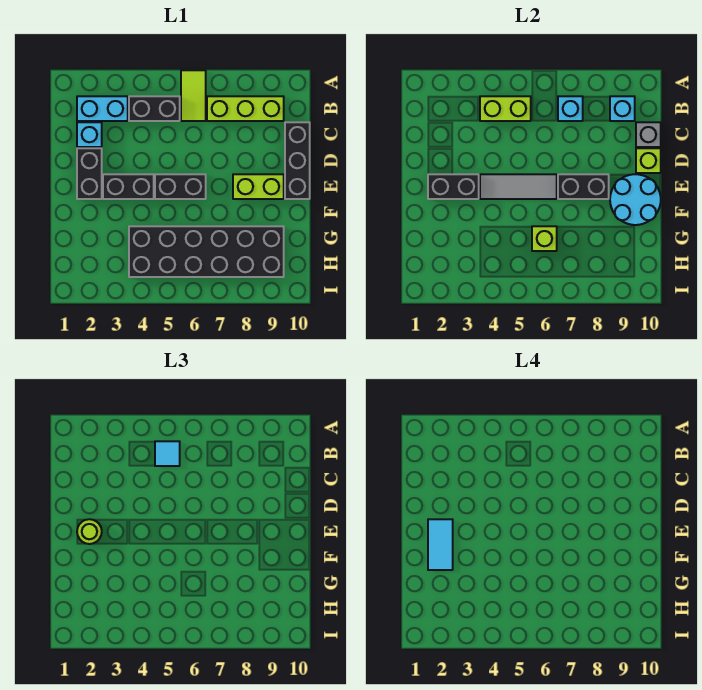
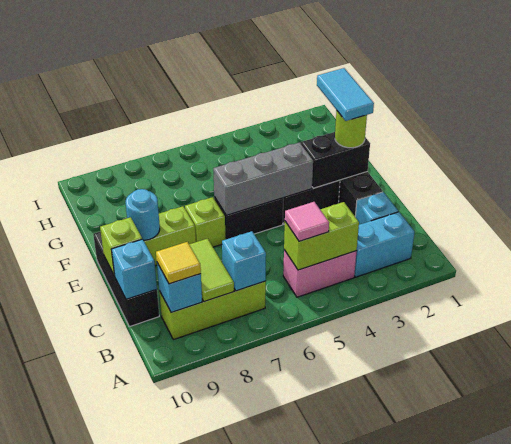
lime tile A6:B6 level 1 -> lime tile B8:C8 level 2
black brick B4:B5 level 1 -> pink brick B4:B5 level 1
cyan tile B5 level 3 -> pink tile B5 level 3
none -> yellow tile B9 level 3
grey brick C10 level 2 -> cyan brick C10 level 2
grey tile E4:E6 level 2 -> grey brick E4:E6 level 2
black brick E7:E8 level 2 -> none
cyan round brick E9:F10 level 2 -> cyan round brick E9 level 2
black brick G4:H9 level 1 -> none
lime brick G6 level 2 -> lime brick E7 level 1

